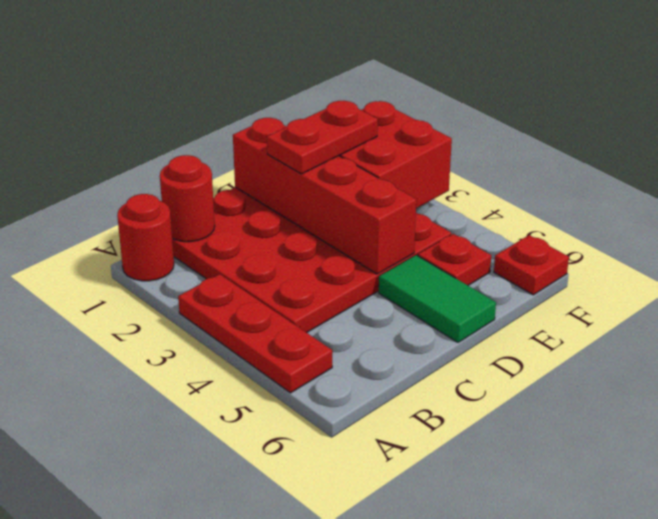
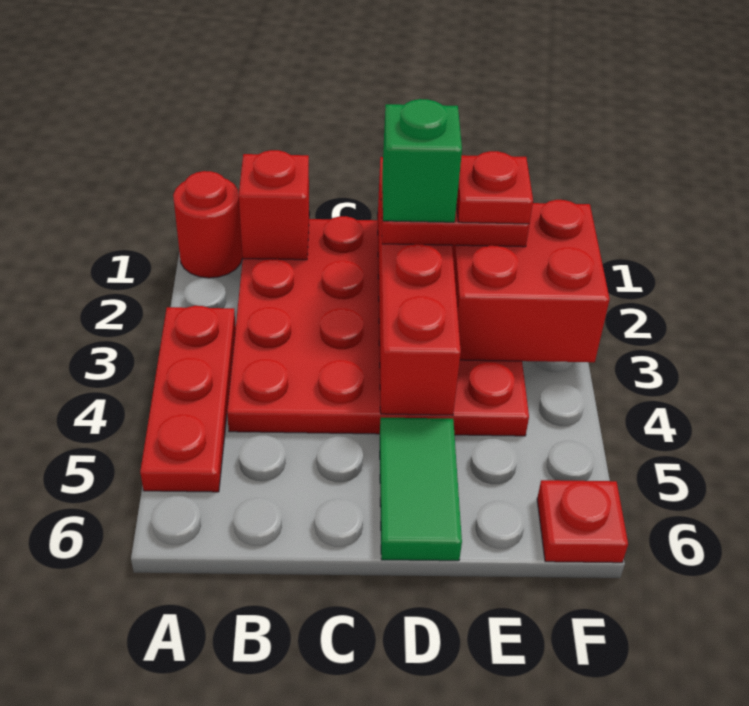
red round brick B1 level 2 -> red brick B1 level 2
none -> green brick D2 level 4
red plate E5 level 1 -> red plate E2 level 4

